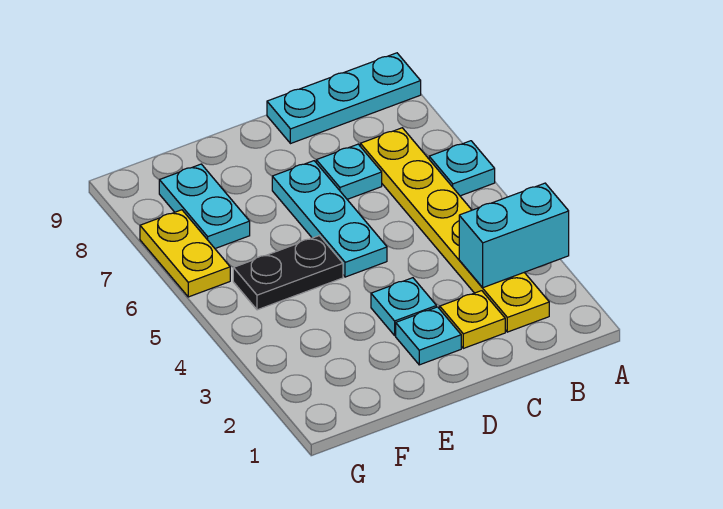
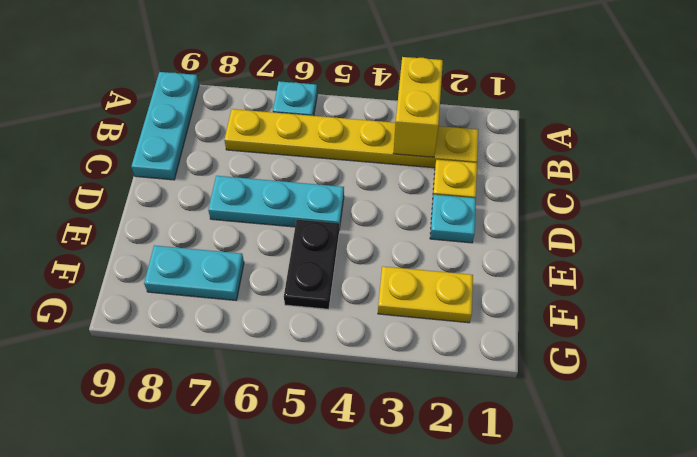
cyan brick A3:B3 level 2 -> yellow brick A3:B3 level 2
cyan plate C7 level 1 -> none
cyan plate D3 level 1 -> none
yellow plate G6:G7 level 1 -> yellow plate F2:F3 level 1

